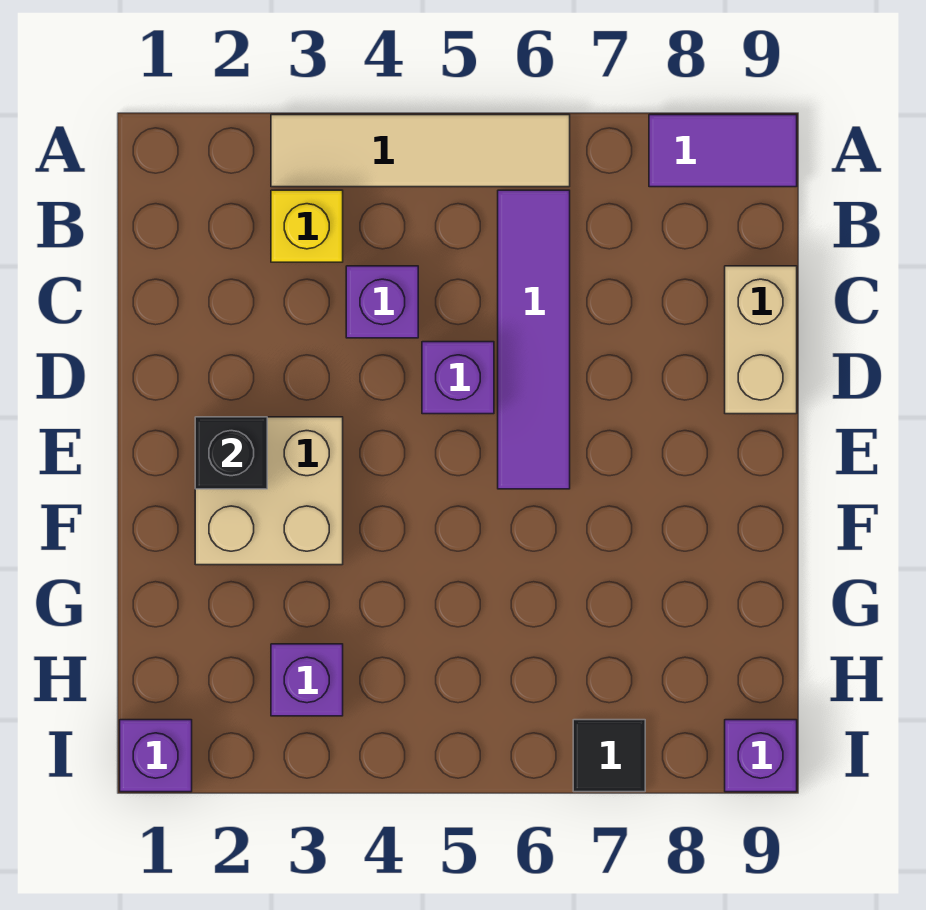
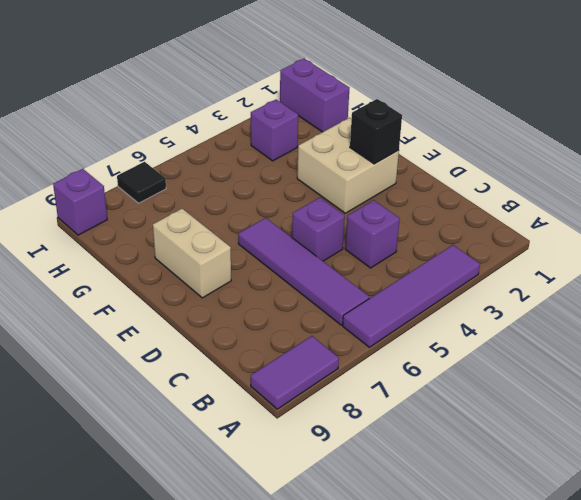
tan tile A3:A6 level 1 -> purple tile A3:A6 level 1
yellow brick B3 level 1 -> none
tan brick C9:D9 level 1 -> tan brick E8:F8 level 1
purple brick I1 level 1 -> purple brick H1:I1 level 1

